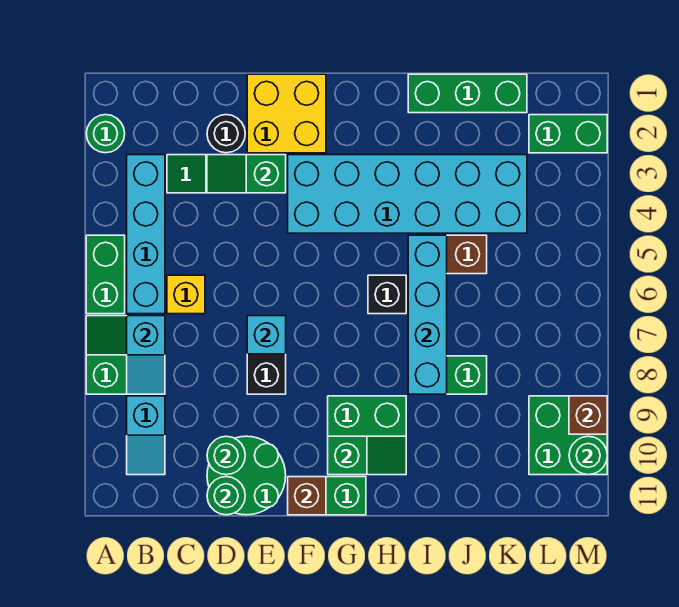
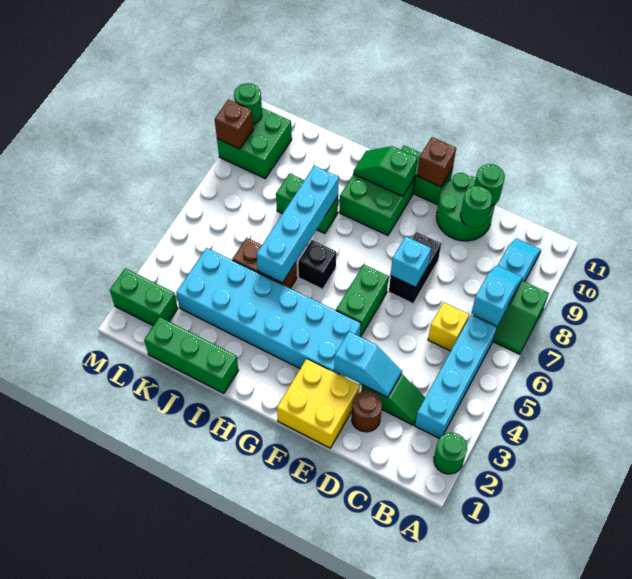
green brick A5:A6 level 1 -> green brick F5:F6 level 1
black round brick D2 level 1 -> brown round brick D2 level 1
green slope D3:E3 level 2 top E -> cyan slope D3:E3 level 2 top E

